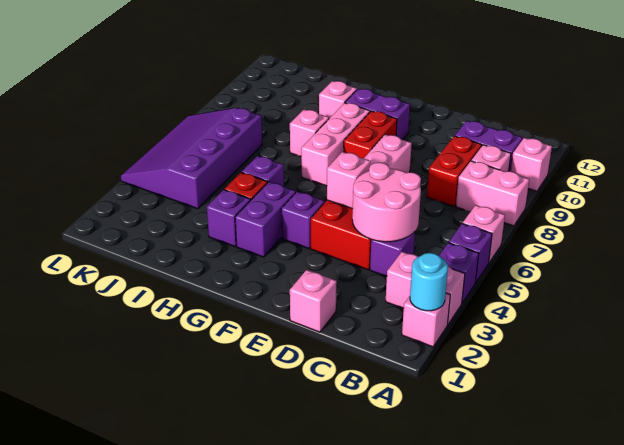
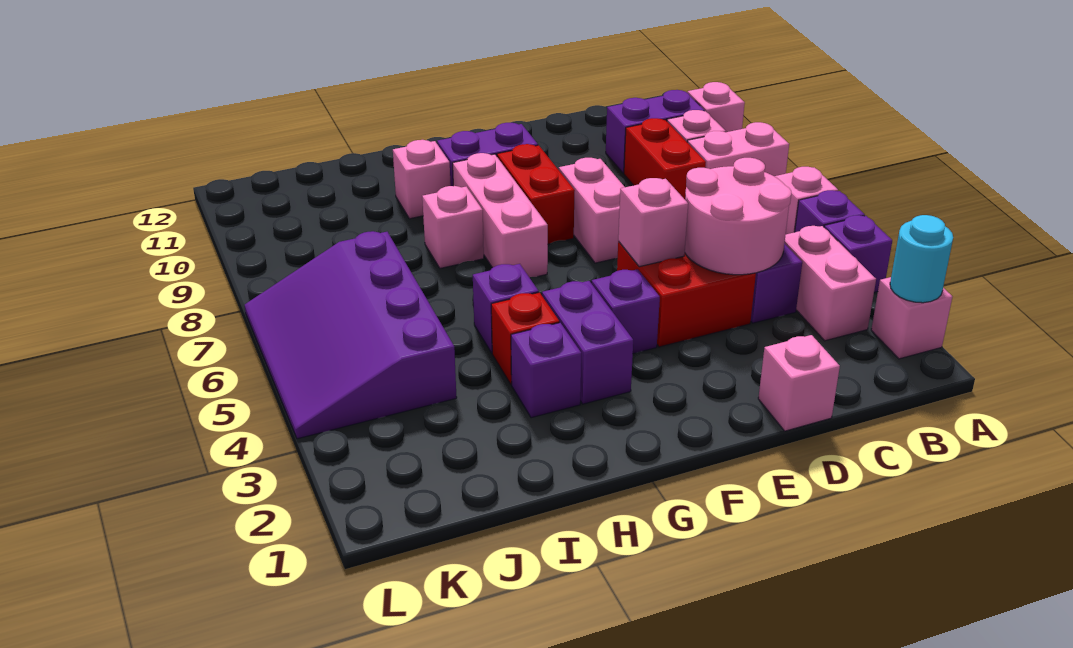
pink brick A3:B3 level 1 -> pink brick B3:B4 level 1

